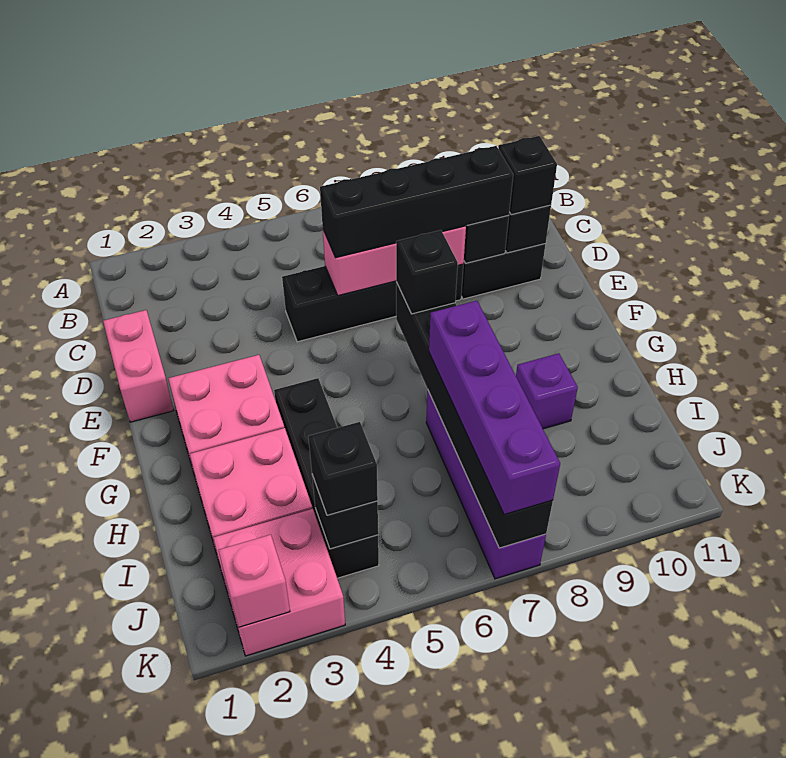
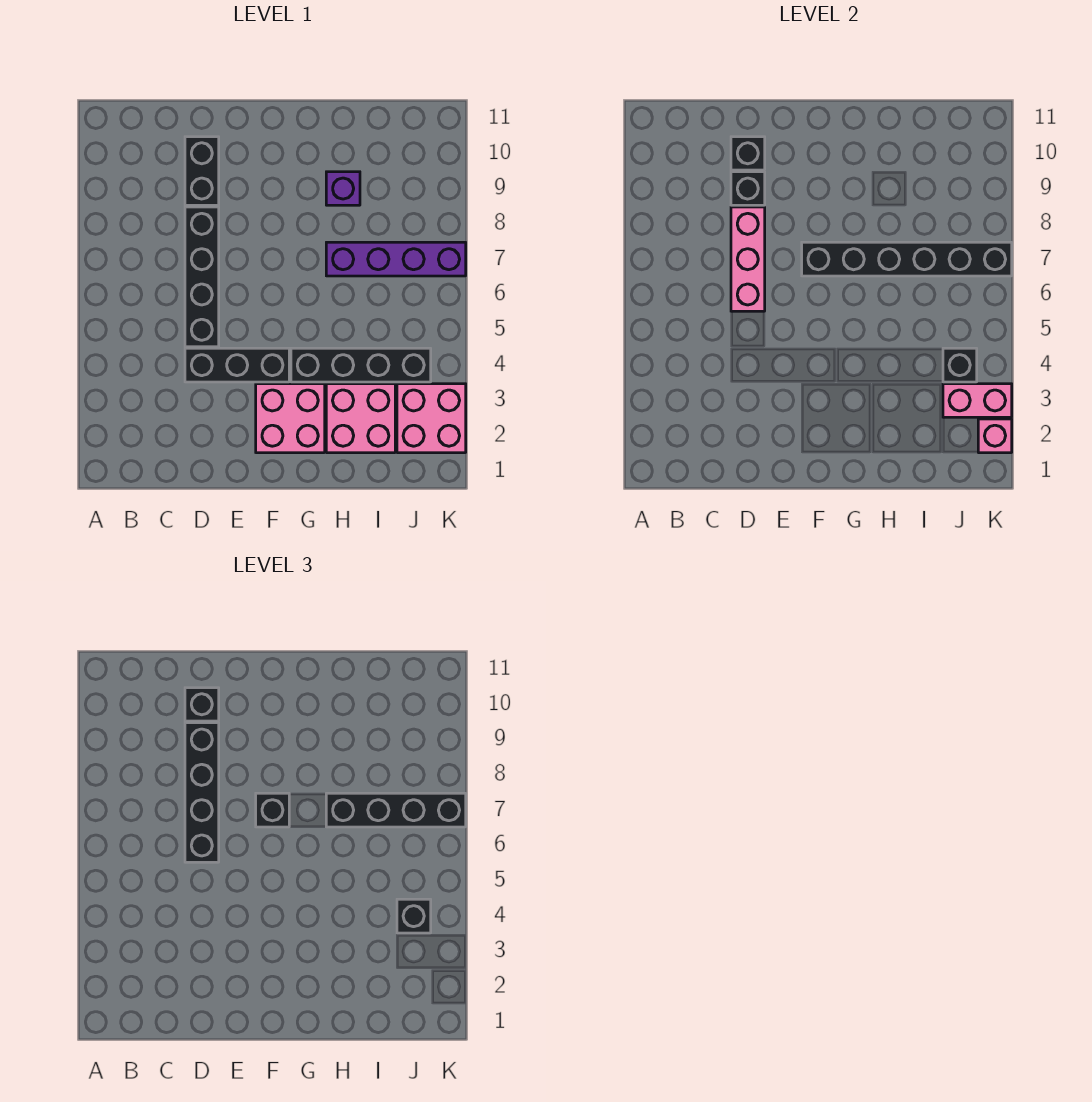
pink brick D1:E1 level 1 -> pink brick J3:K3 level 2
none -> black brick D4:F4 level 1
purple brick H7:K7 level 3 -> black brick H7:K7 level 3

